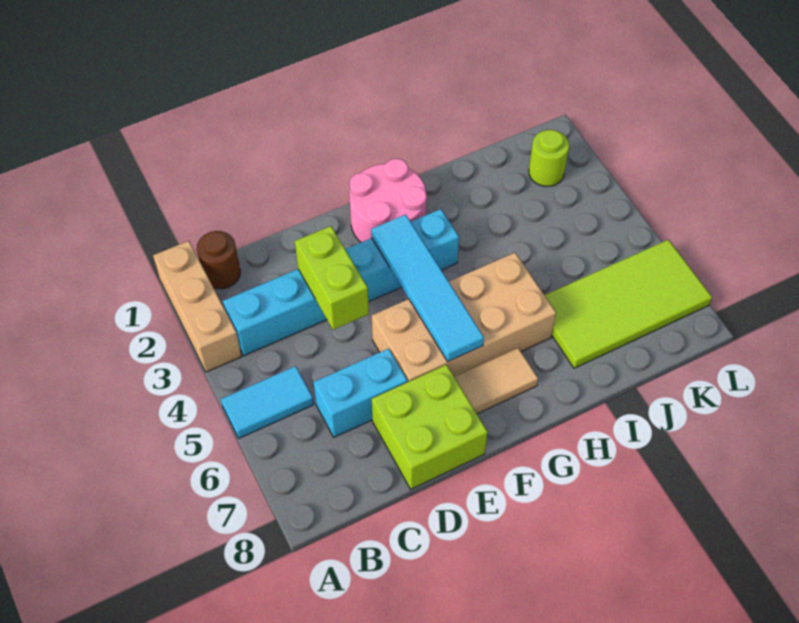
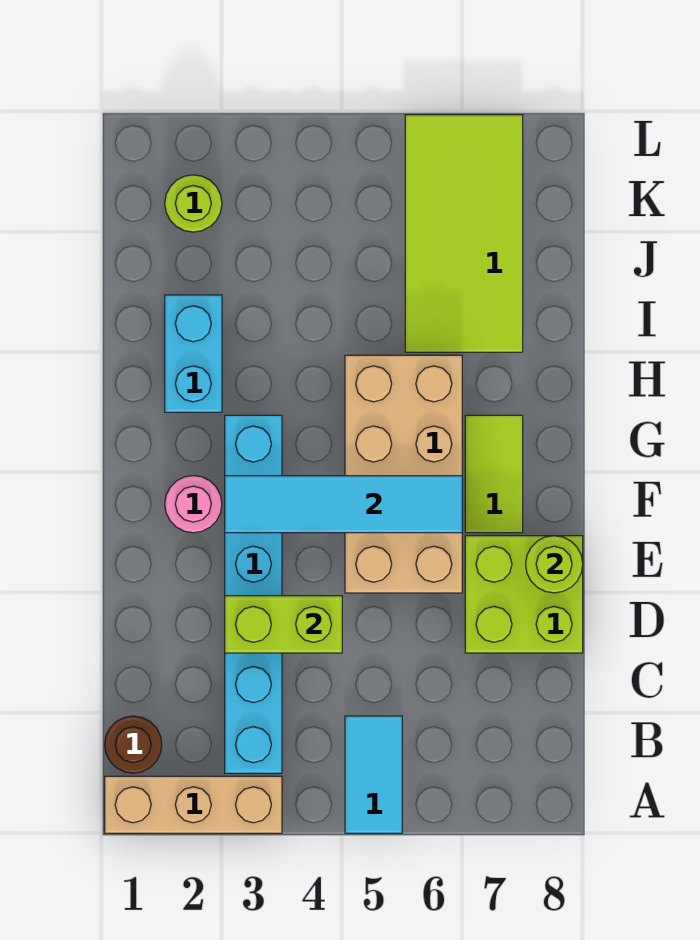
cyan brick C6:D6 level 1 -> cyan brick H2:I2 level 1
none -> lime round brick E8 level 2
pink round brick F1:G2 level 1 -> pink round brick F2 level 1
tan tile F7:G7 level 1 -> lime tile F7:G7 level 1

